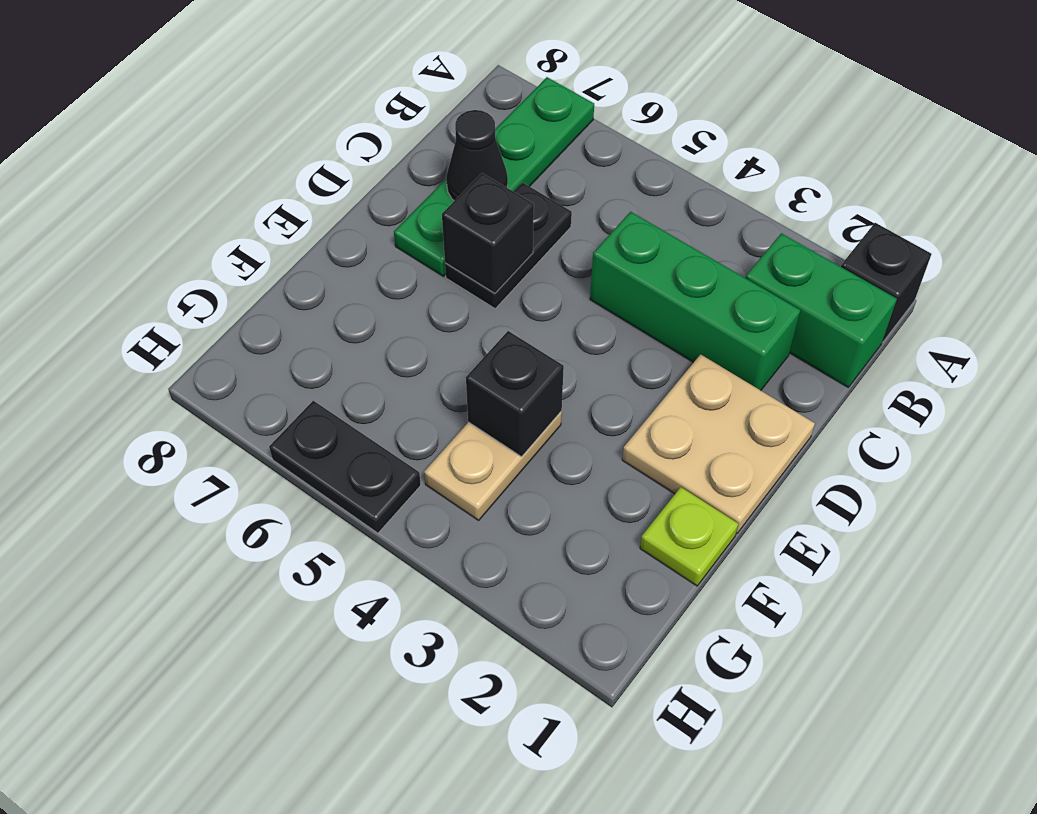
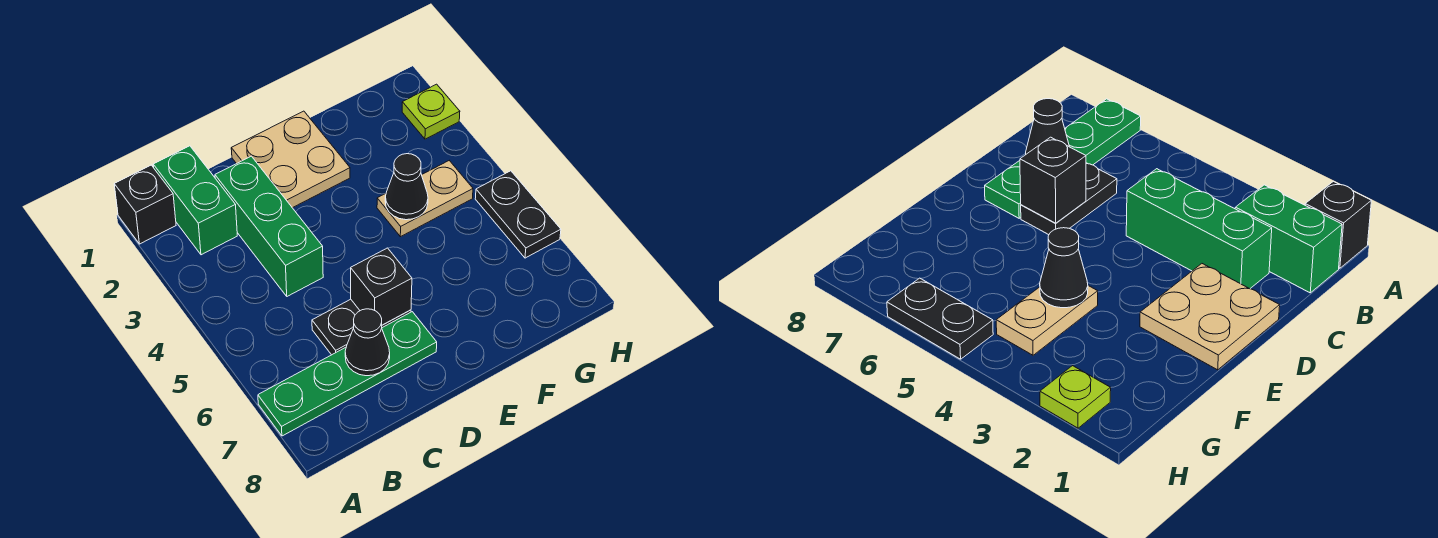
lime plate F1 level 1 -> lime plate H2 level 1
black brick F4 level 2 -> black cone F4 level 2

